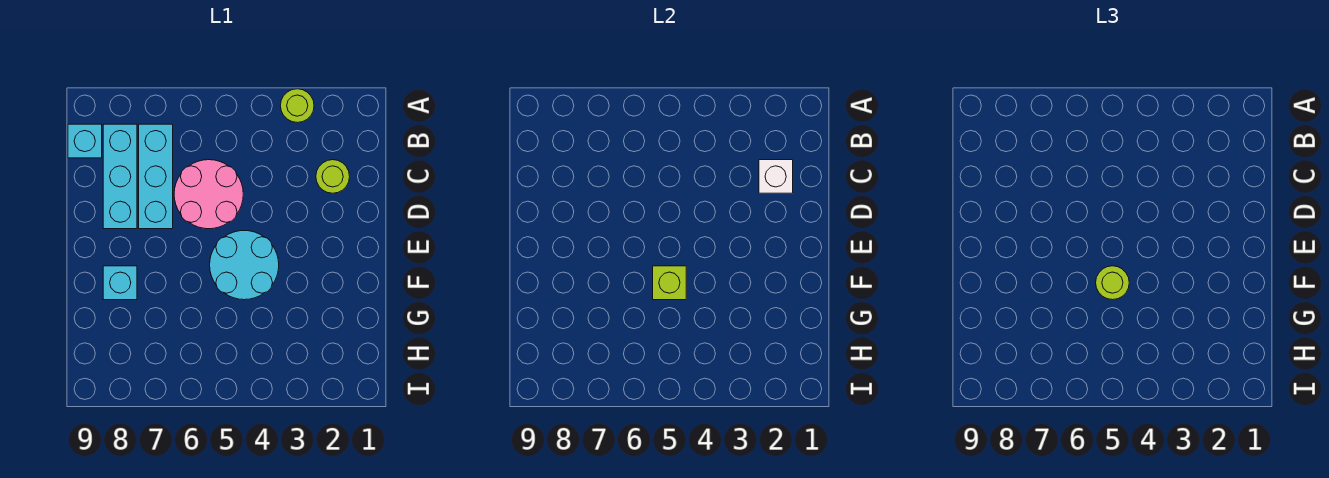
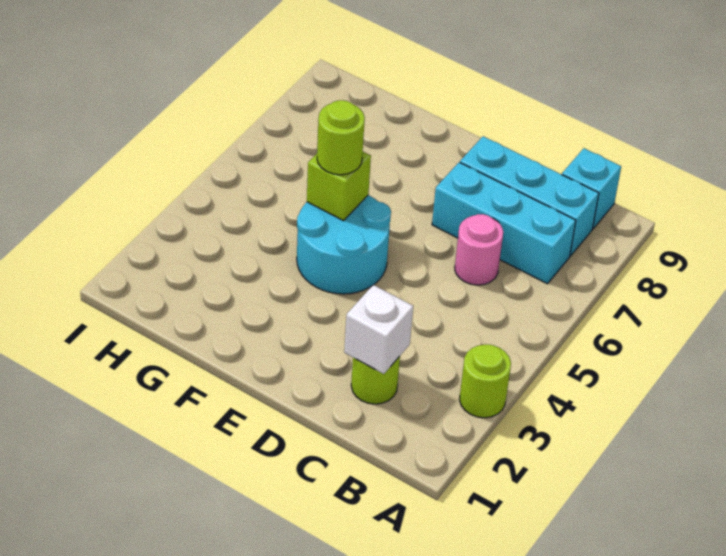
pink round brick C5:D6 level 1 -> pink round brick C6 level 1
cyan brick F8 level 1 -> none

